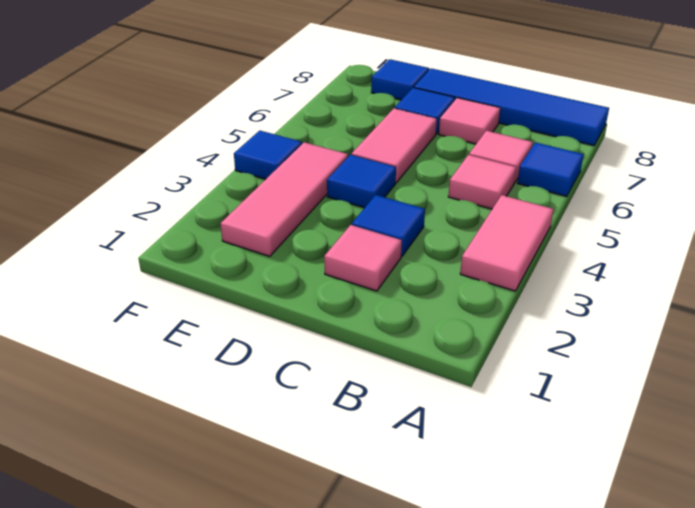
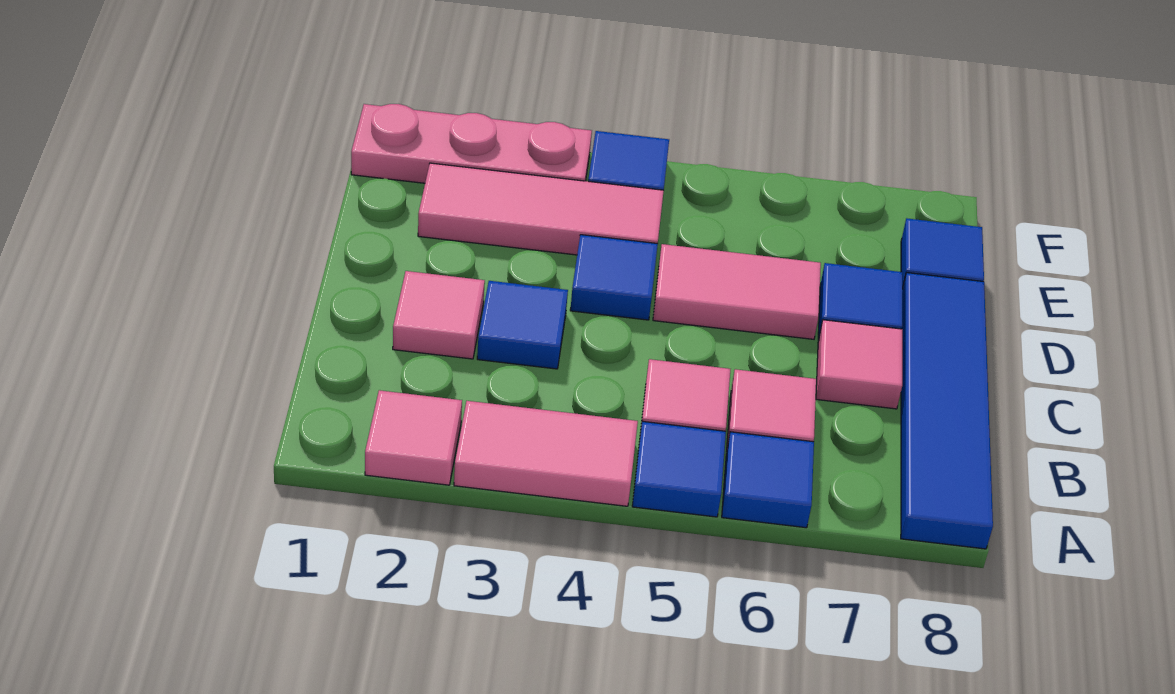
none -> pink tile A2 level 1
none -> blue tile A5 level 1
none -> pink plate F1:F3 level 1

